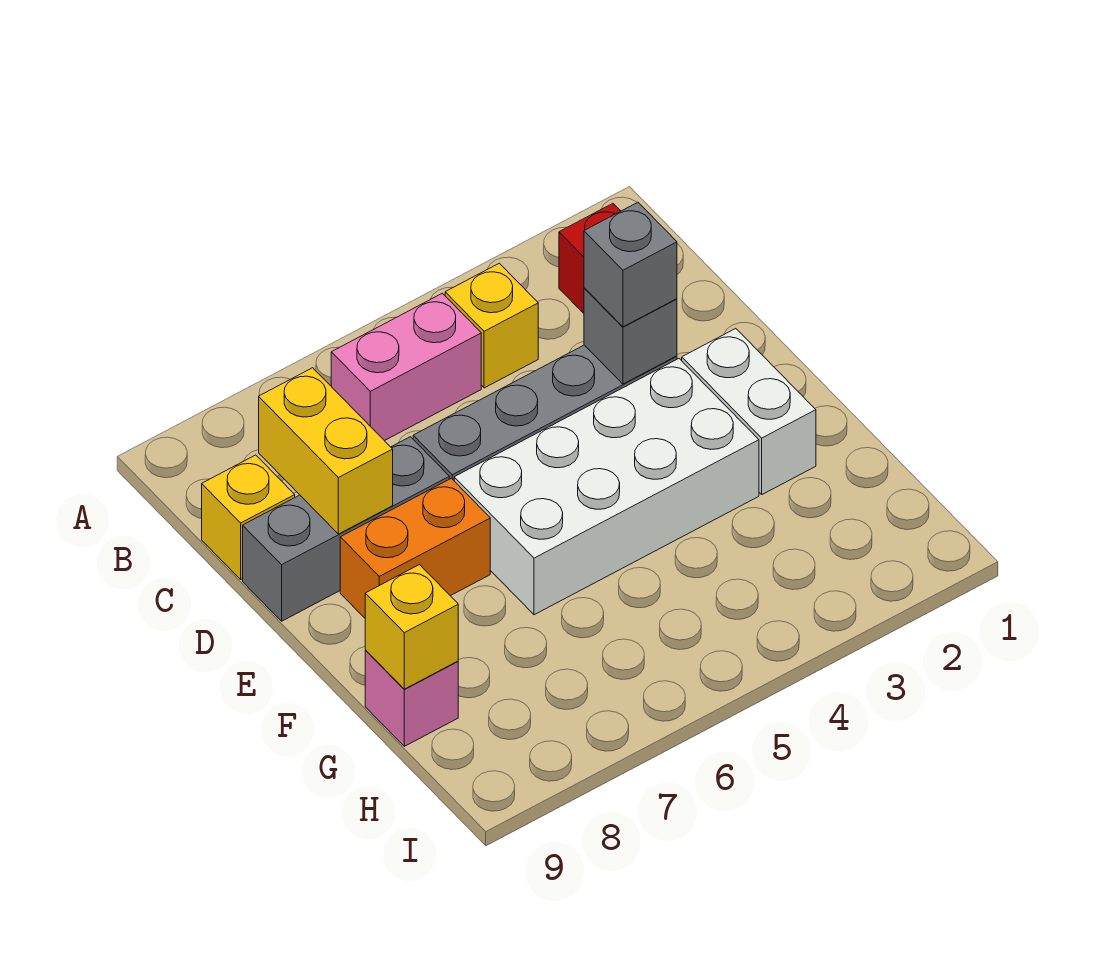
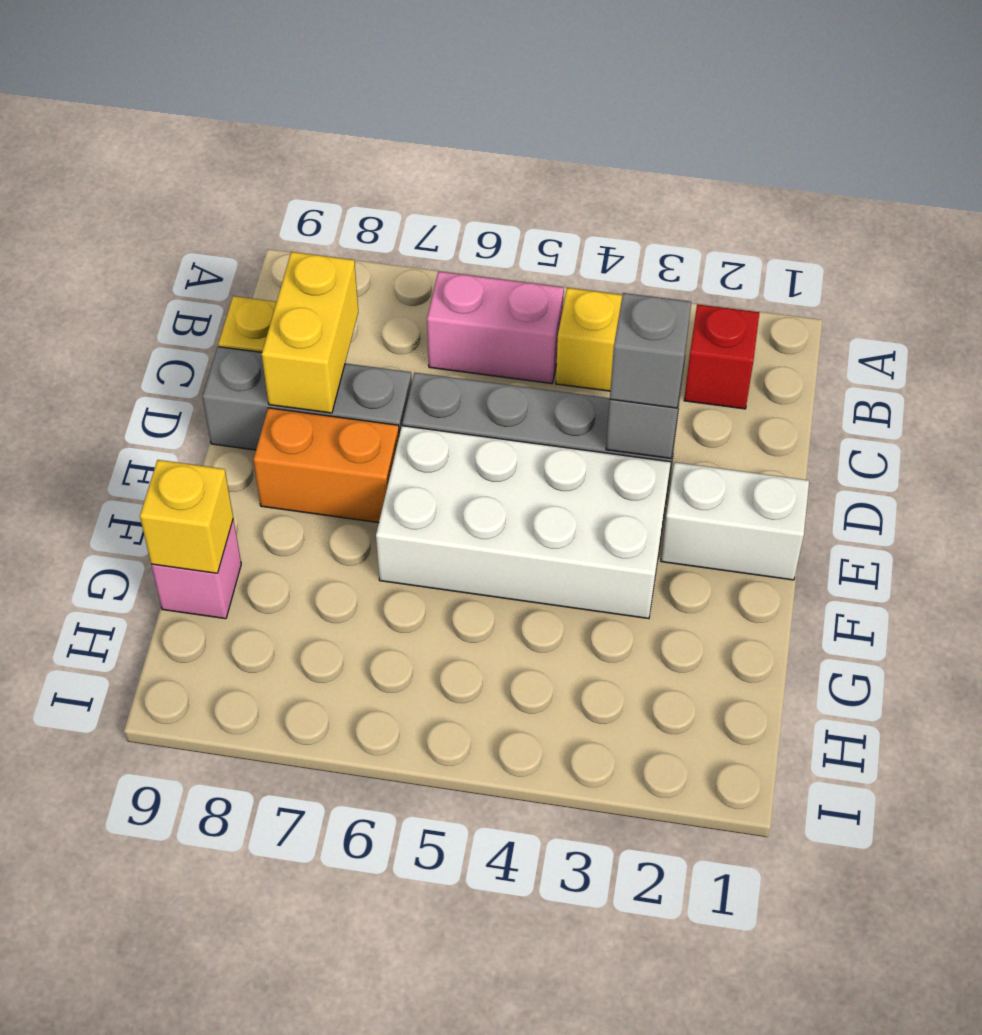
white brick E2:F2 level 1 -> white brick E1:E2 level 1

